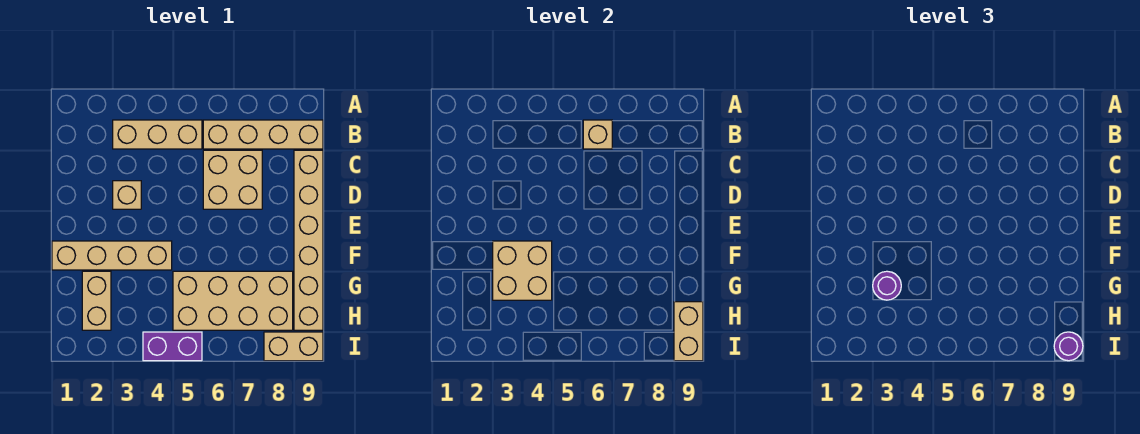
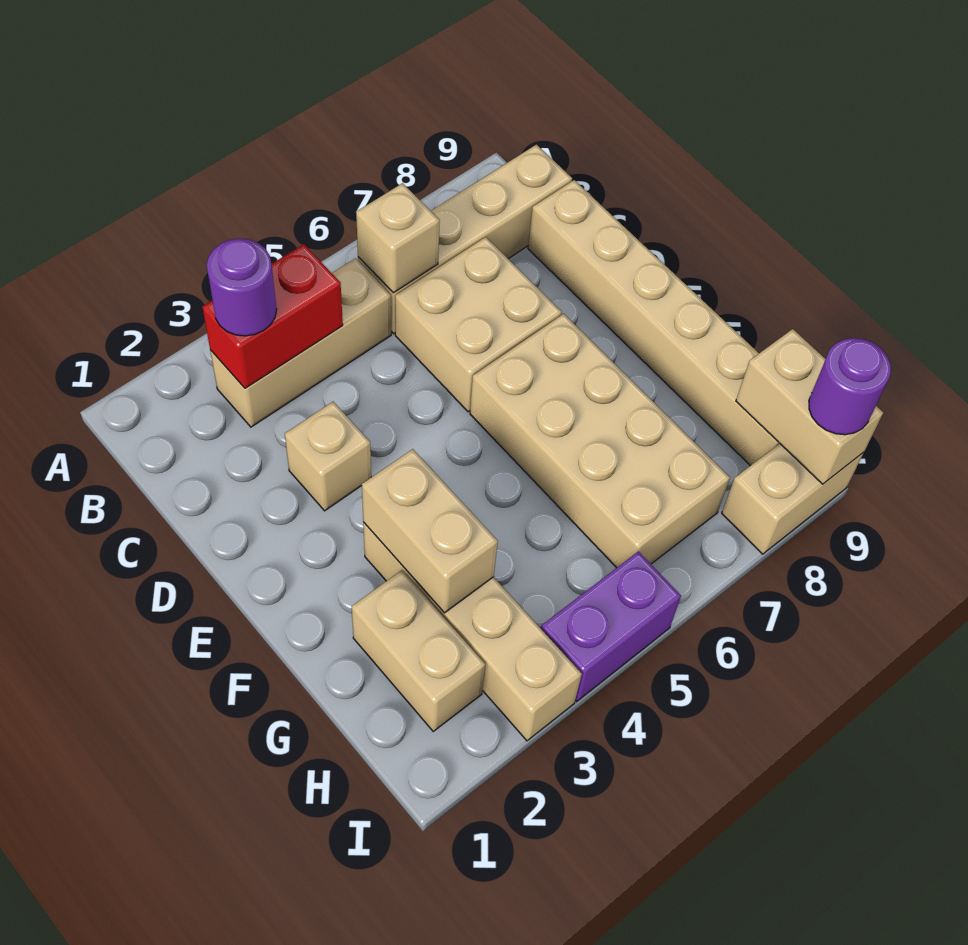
none -> red brick B3:B4 level 2
tan brick F1:F4 level 1 -> tan brick F3:I3 level 1
tan brick F3:G4 level 2 -> tan brick F3:G3 level 2
purple round brick G3 level 3 -> purple round brick B3 level 3
tan brick G5:H8 level 1 -> tan brick E6:H7 level 1

